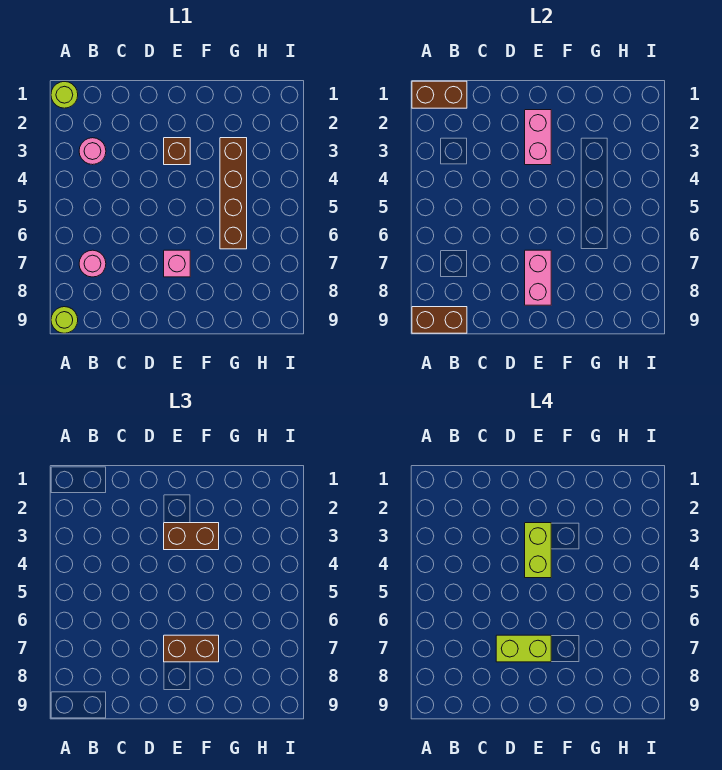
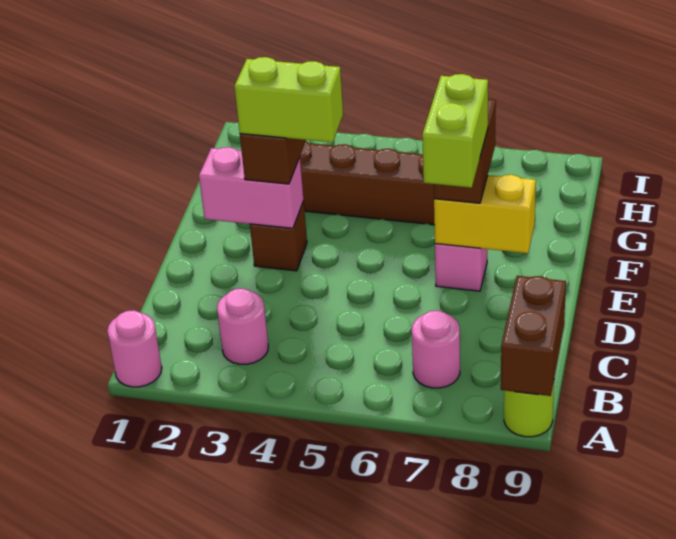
lime round brick A1 level 1 -> pink round brick A1 level 1
brown brick A1:B1 level 2 -> none
pink brick E7:E8 level 2 -> yellow brick E7:E8 level 2

